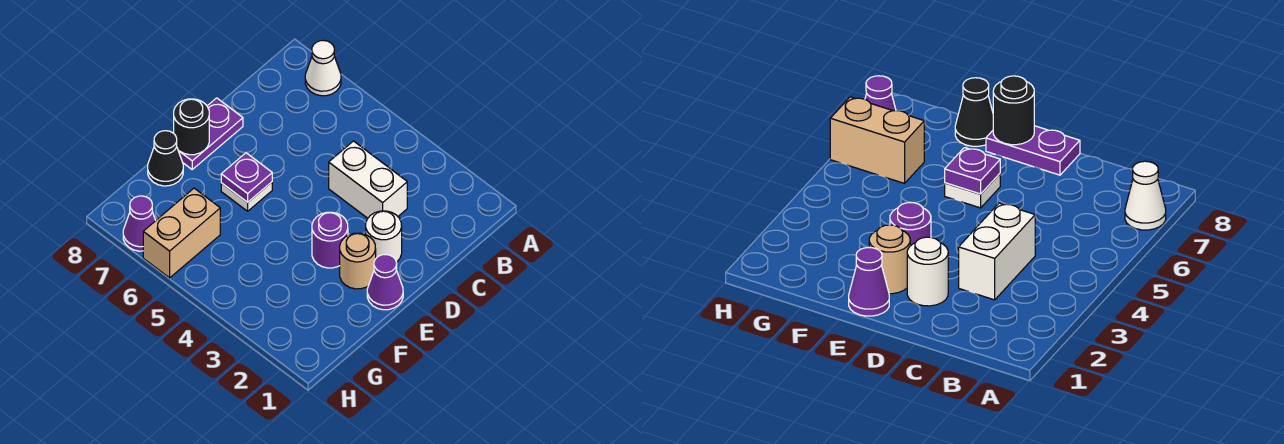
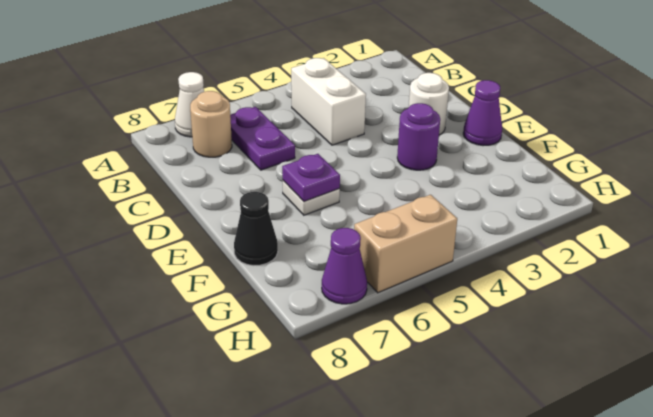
white brick C3:C4 level 1 -> white brick B4:C4 level 1
purple plate D8:E8 level 1 -> purple plate B6:C6 level 1
tan round brick E2 level 1 -> tan round brick B7 level 1
black round brick E8 level 2 -> none
tan brick G6:H6 level 1 -> tan brick H5:H6 level 1

